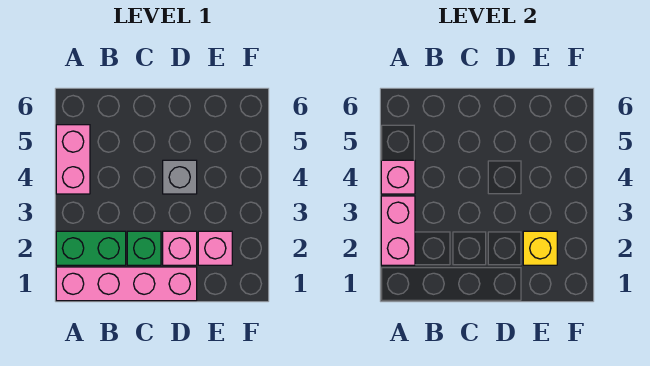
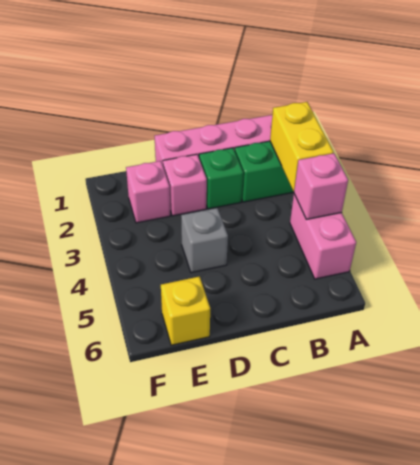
pink brick A2:A3 level 2 -> yellow brick A2:A3 level 2
yellow brick E2 level 2 -> yellow brick E6 level 1

